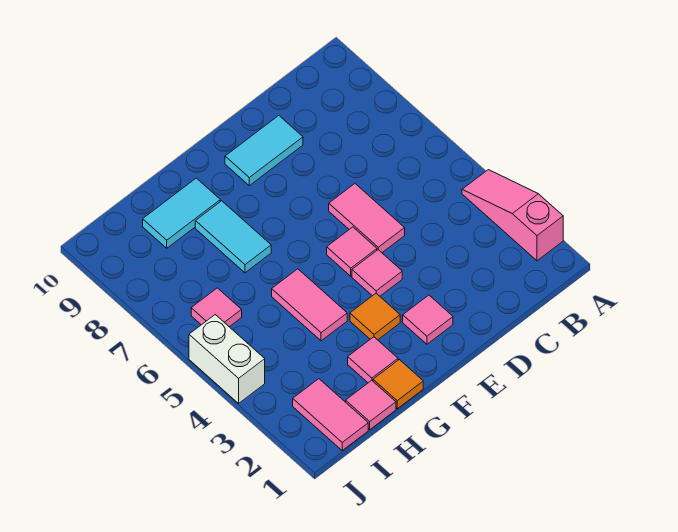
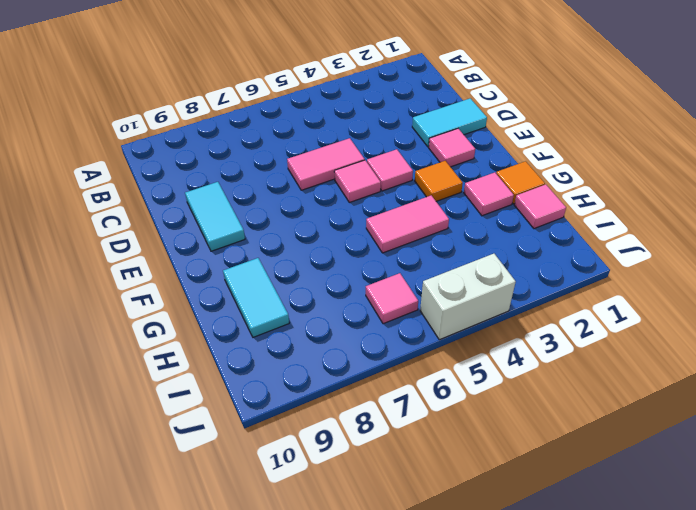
pink slope A2:A4 level 1 top 2 -> none
cyan tile G7:G8 level 1 -> cyan tile D1:D2 level 1
pink tile I1:I2 level 1 -> none

